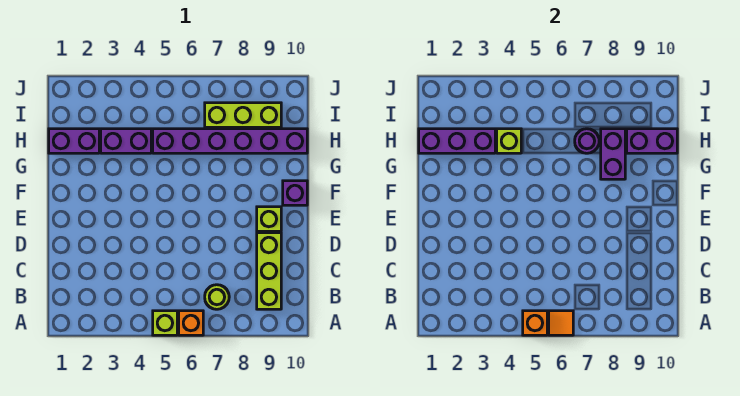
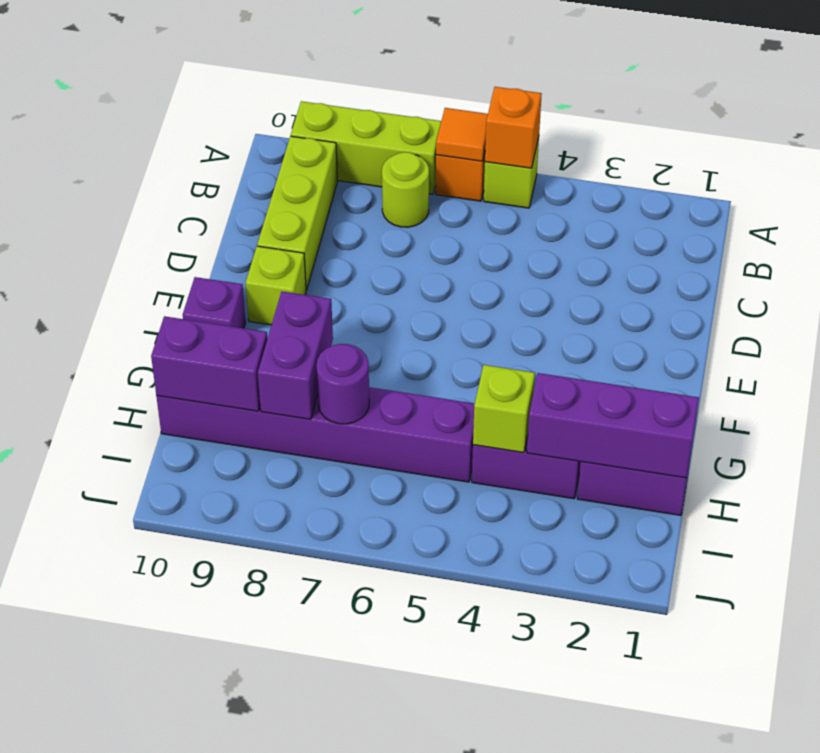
lime brick I7:I9 level 1 -> lime brick A7:A9 level 1

